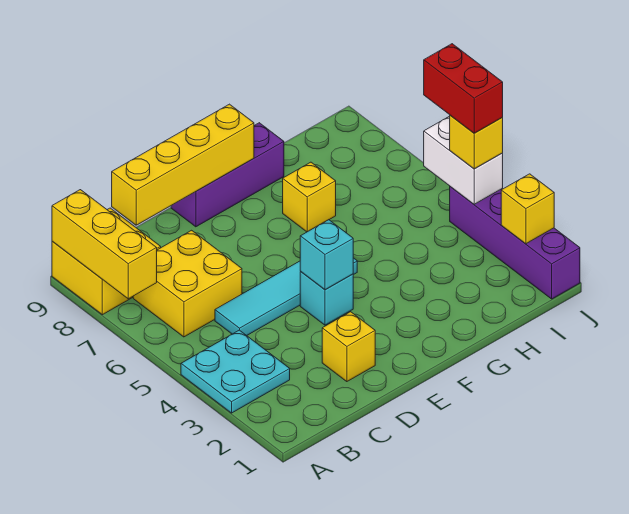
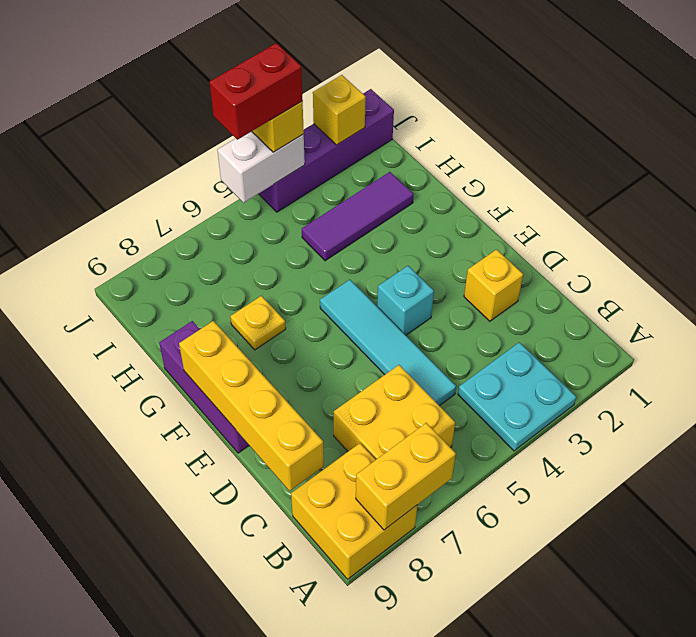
yellow brick A7:A9 level 2 -> yellow brick A7:A8 level 2
cyan brick E4 level 2 -> none
yellow brick G7 level 1 -> yellow plate G7 level 1
none -> purple tile H2:H4 level 1

